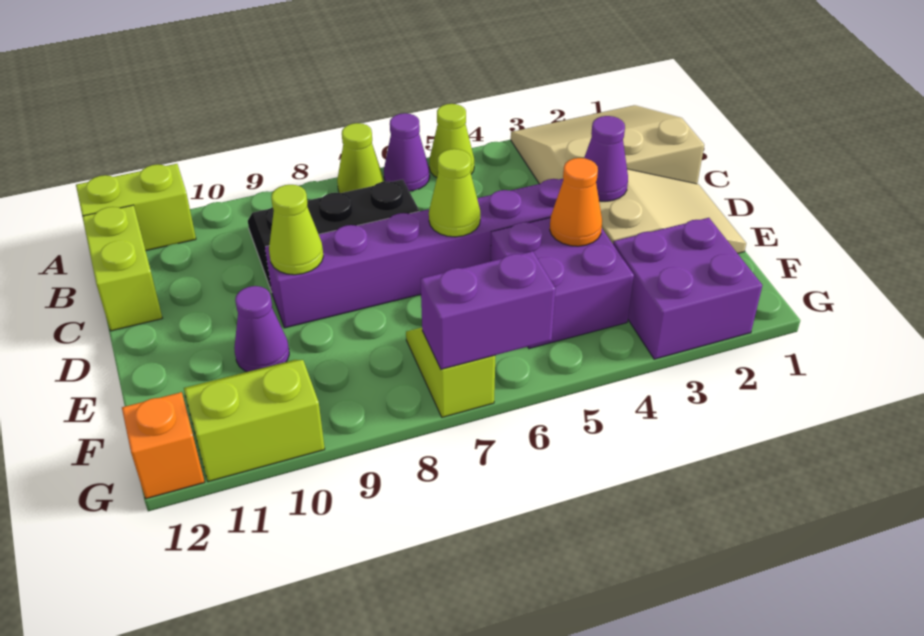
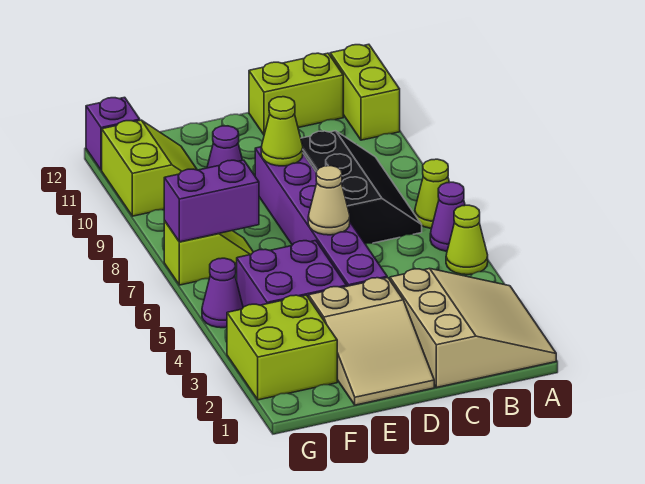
purple cone D3 level 2 -> purple cone G5 level 1
lime cone D6 level 2 -> tan cone D6 level 2
orange cone E4 level 2 -> none
purple brick F2:G3 level 1 -> lime brick F2:G3 level 1
purple brick G6:G7 level 2 -> purple brick F7:G7 level 2
orange brick G12 level 1 -> purple brick G12 level 1

